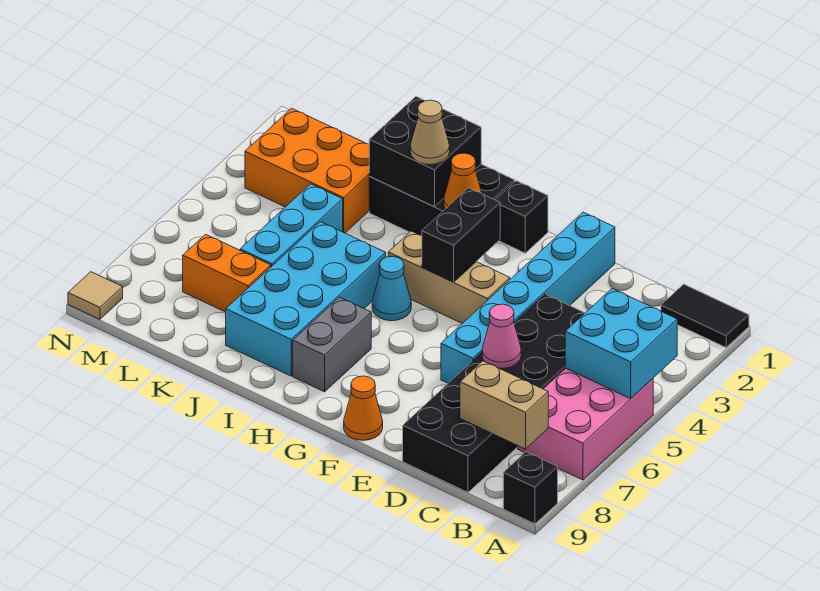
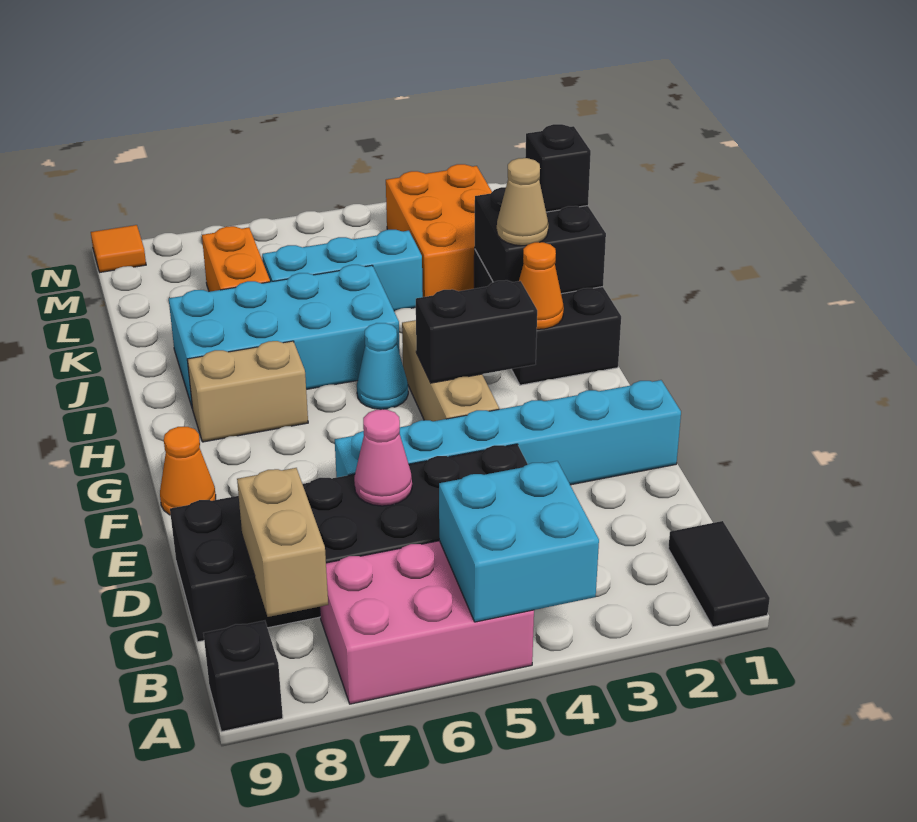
black brick G1 level 1 -> black brick J1 level 3
grey brick H7:H8 level 1 -> tan brick H7:H8 level 1
tan tile N9 level 1 -> orange tile N9 level 1

